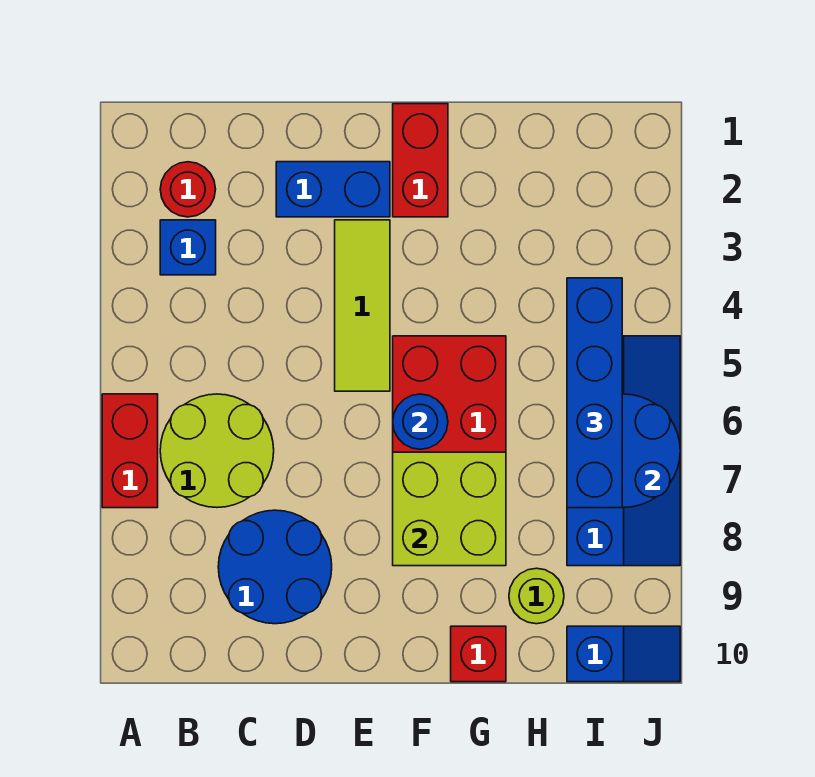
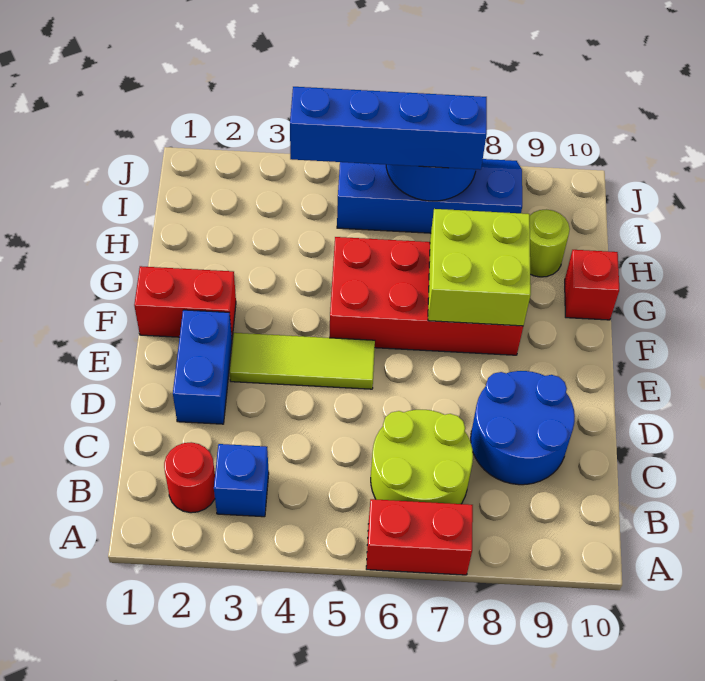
blue round brick F6 level 2 -> none
blue slope I10:J10 level 1 top I -> none

